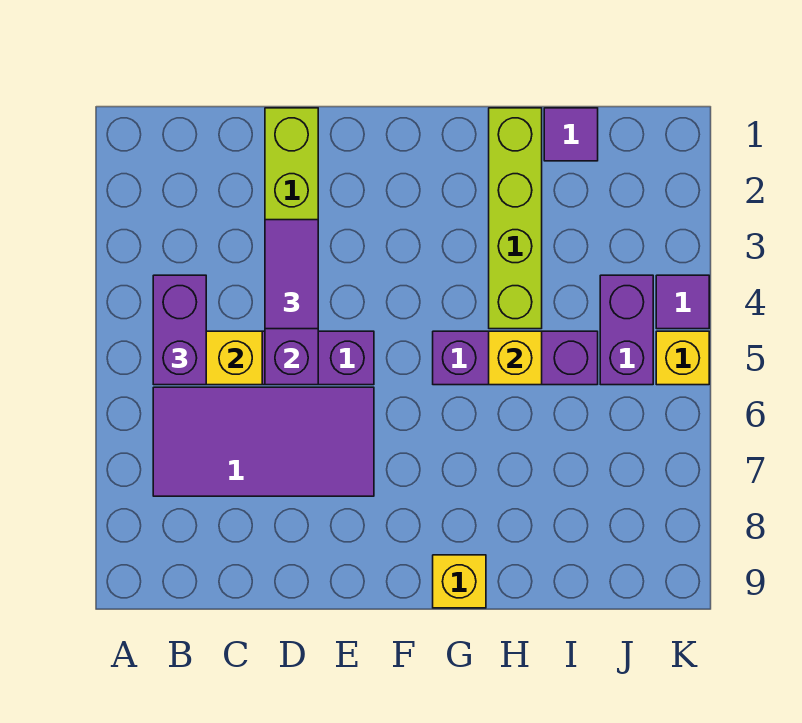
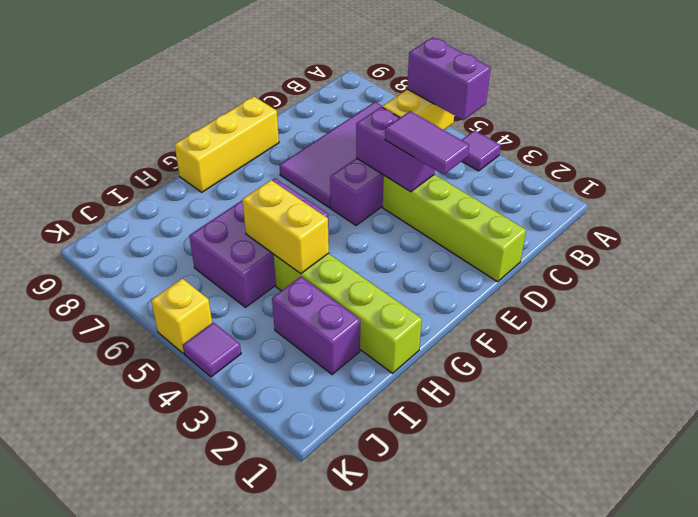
purple brick G5:I5 level 1 -> purple brick G5:I6 level 1
yellow brick G9 level 1 -> yellow brick E9:G9 level 1
yellow brick H5 level 2 -> yellow brick H4:H5 level 2
purple tile I1 level 1 -> purple tile A4 level 1
purple brick J4:J5 level 1 -> purple brick I2:I3 level 1

